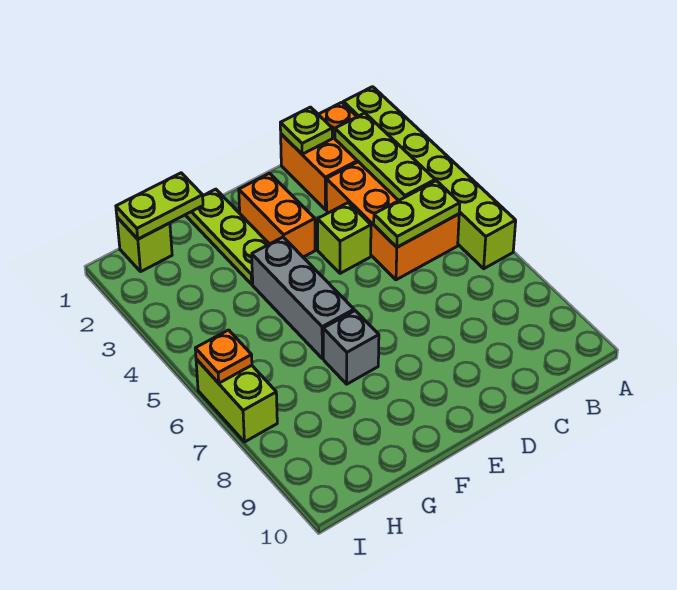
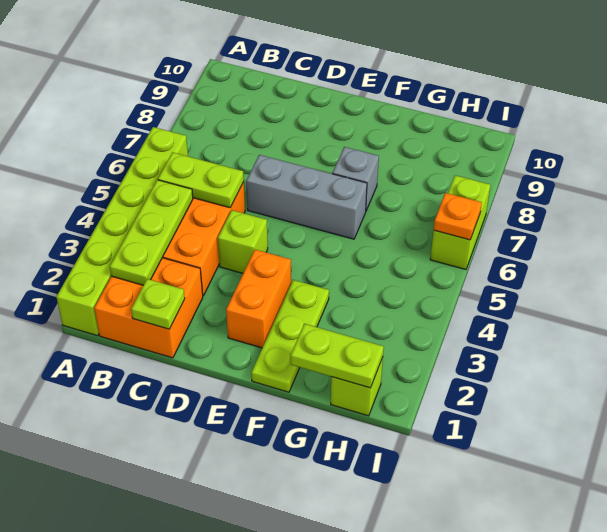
grey brick F4:F6 level 1 -> grey brick D6:F6 level 1

